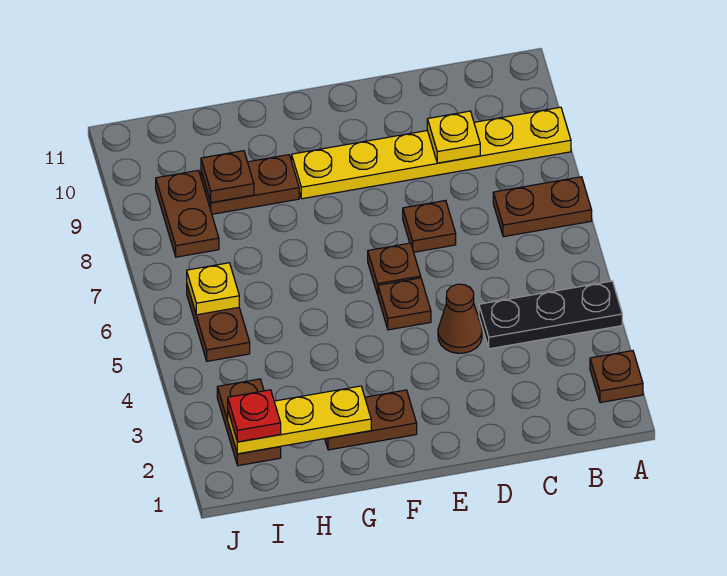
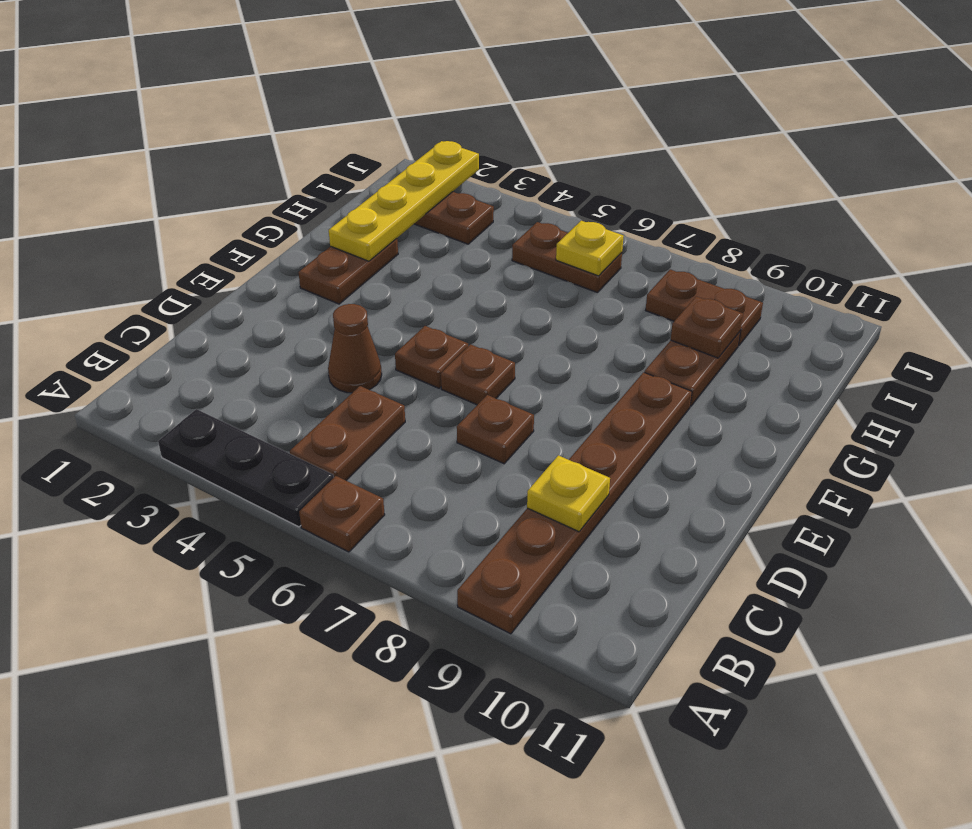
brown plate A2 level 1 -> brown plate A6 level 1
black plate A4:C4 level 1 -> black plate A3:A5 level 1
brown plate A7:B7 level 1 -> brown plate B5:C5 level 1
yellow plate A9:F9 level 1 -> brown plate A9:F9 level 1
yellow plate G2:I2 level 2 -> yellow plate G2:J2 level 2
red plate I2 level 3 -> none

